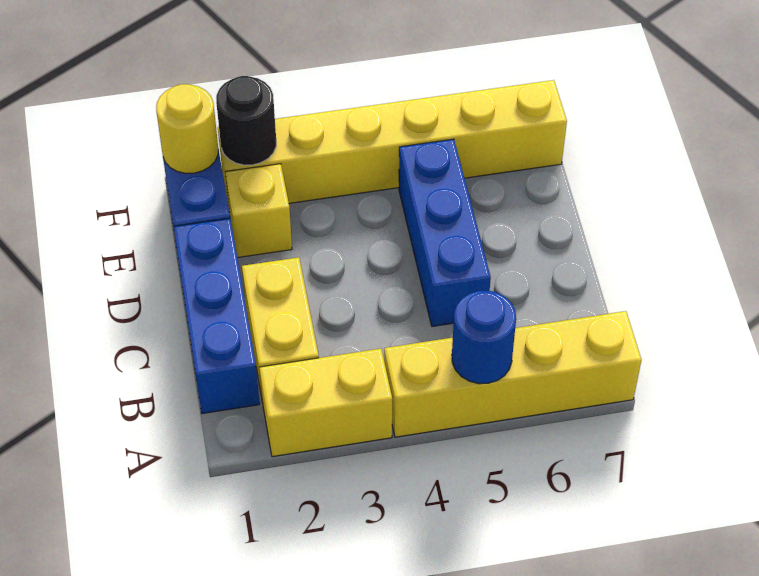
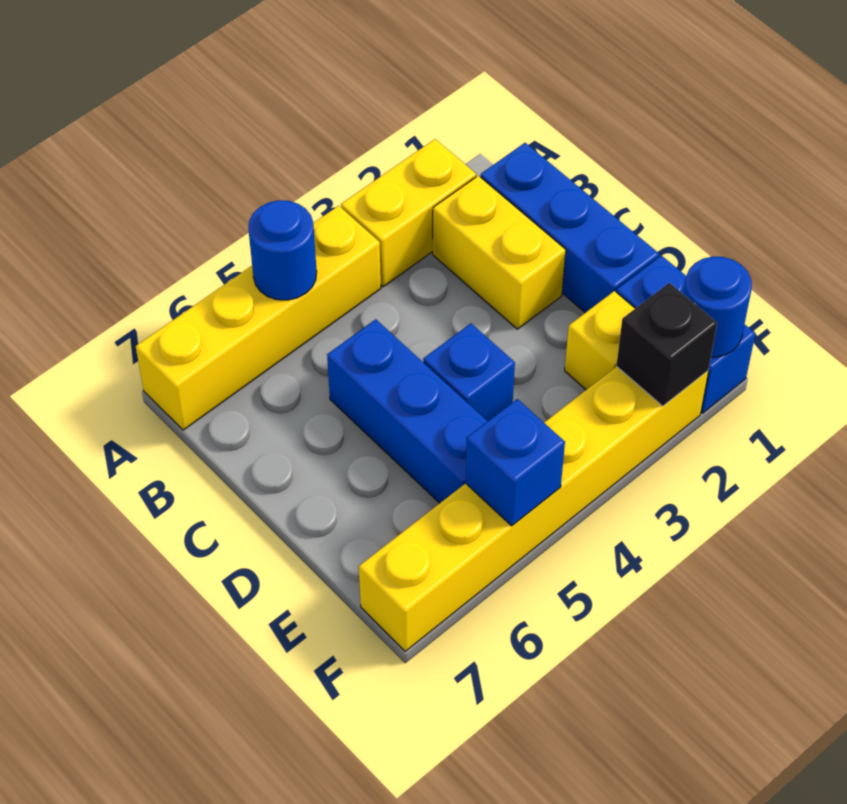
none -> blue brick D4 level 1
yellow round brick F1 level 2 -> blue round brick F1 level 2
black round brick F2 level 2 -> black brick F2 level 2
none -> blue brick F5 level 2

